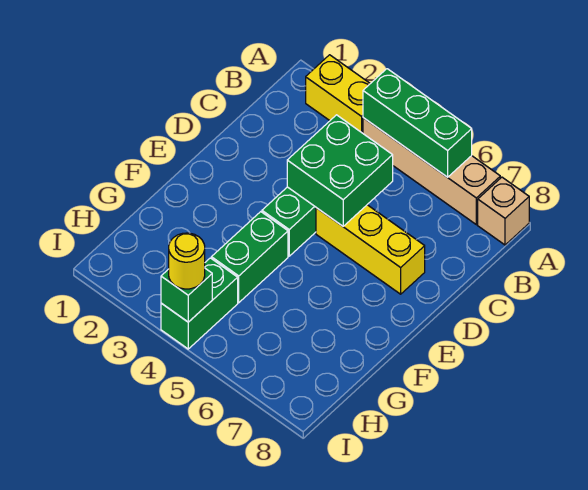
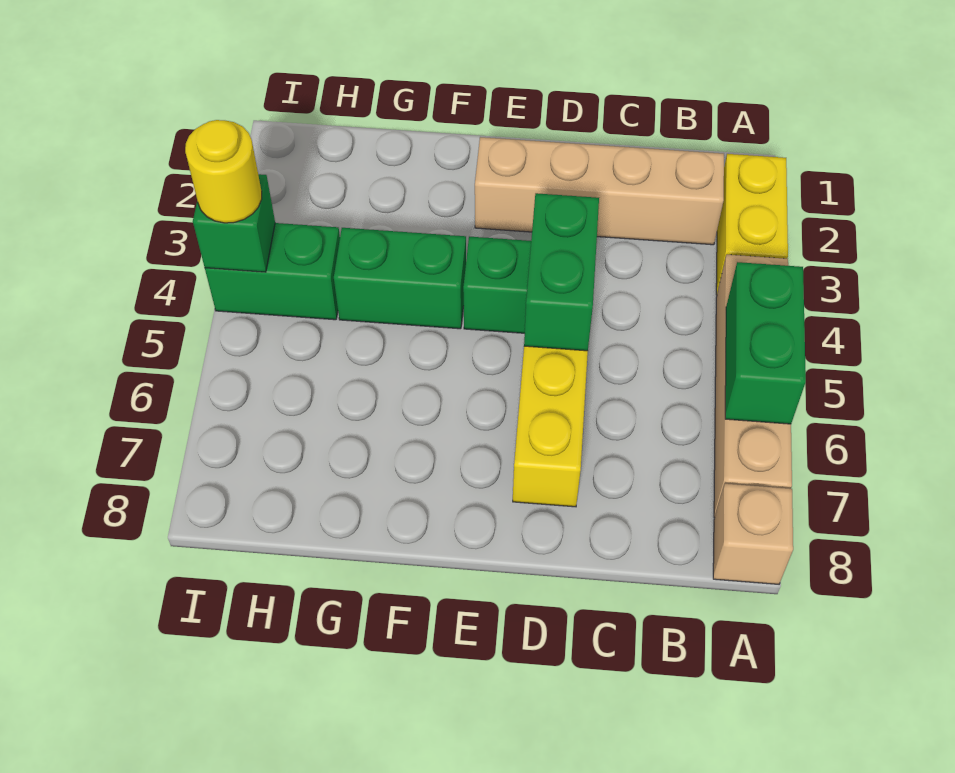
green brick A4:A6 level 2 -> green brick A5:A6 level 2
none -> tan brick B2:E2 level 1
green brick C4:D5 level 2 -> green brick D4:D5 level 2

